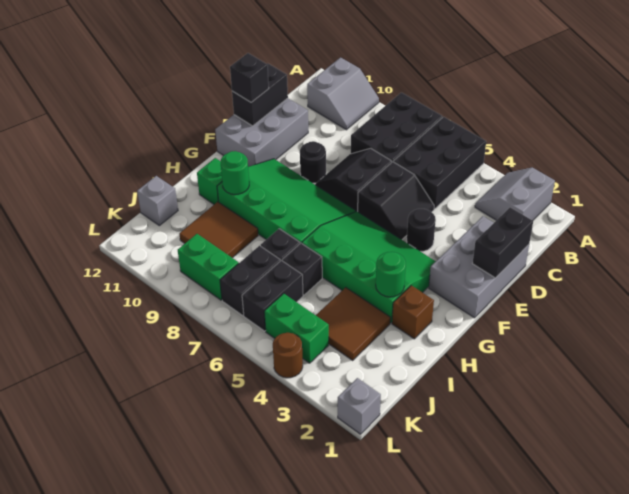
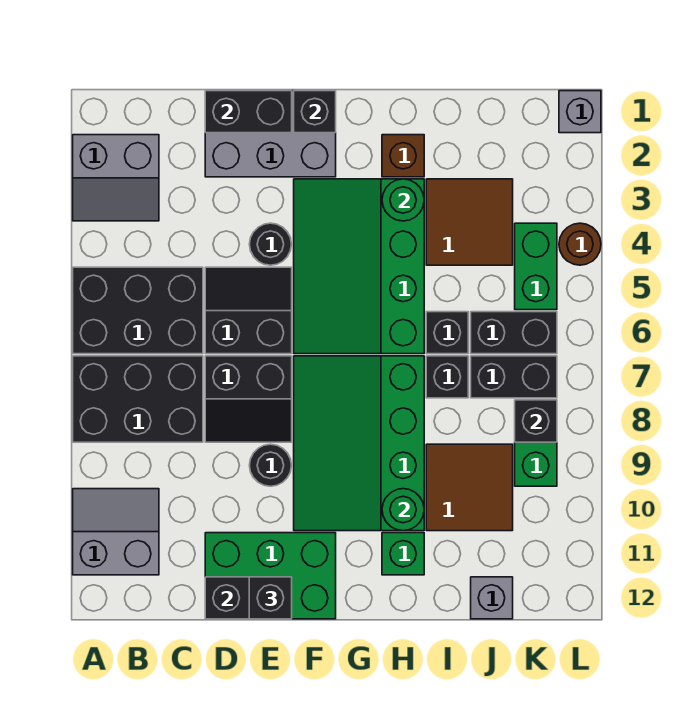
grey brick D11:F12 level 1 -> green brick D11:F12 level 1
none -> black brick F1 level 2
none -> black brick K8 level 2

